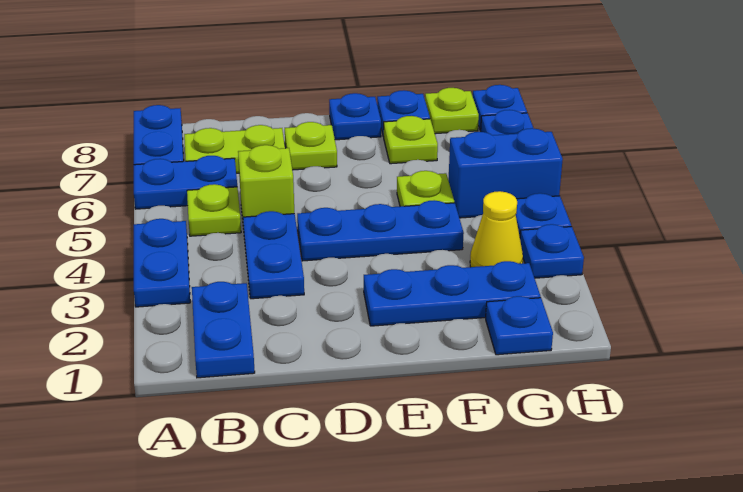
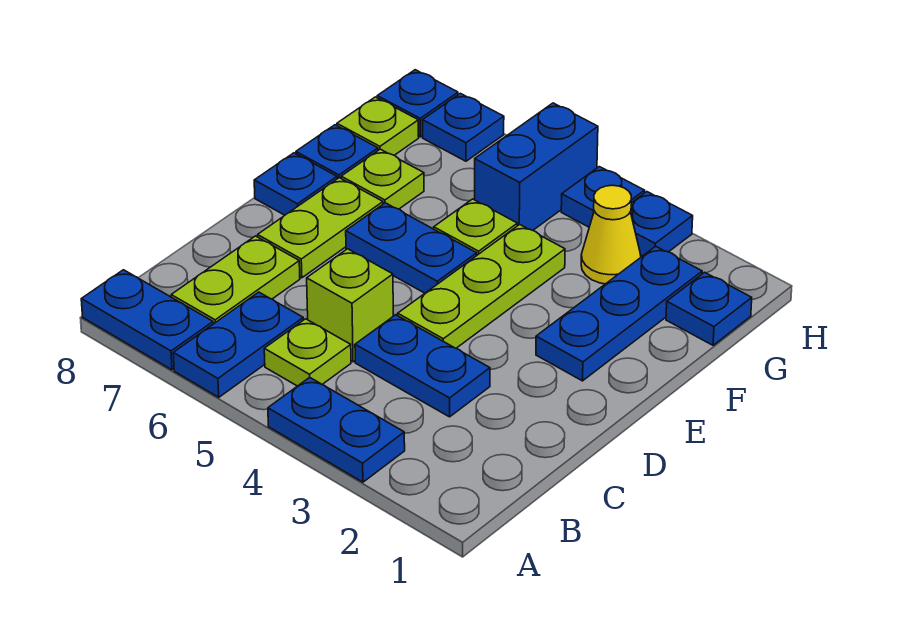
blue plate B1:B2 level 1 -> blue plate E5:E6 level 1
blue plate D4:F4 level 1 -> lime plate D4:F4 level 1
lime plate D7 level 1 -> lime plate D7:E7 level 1

